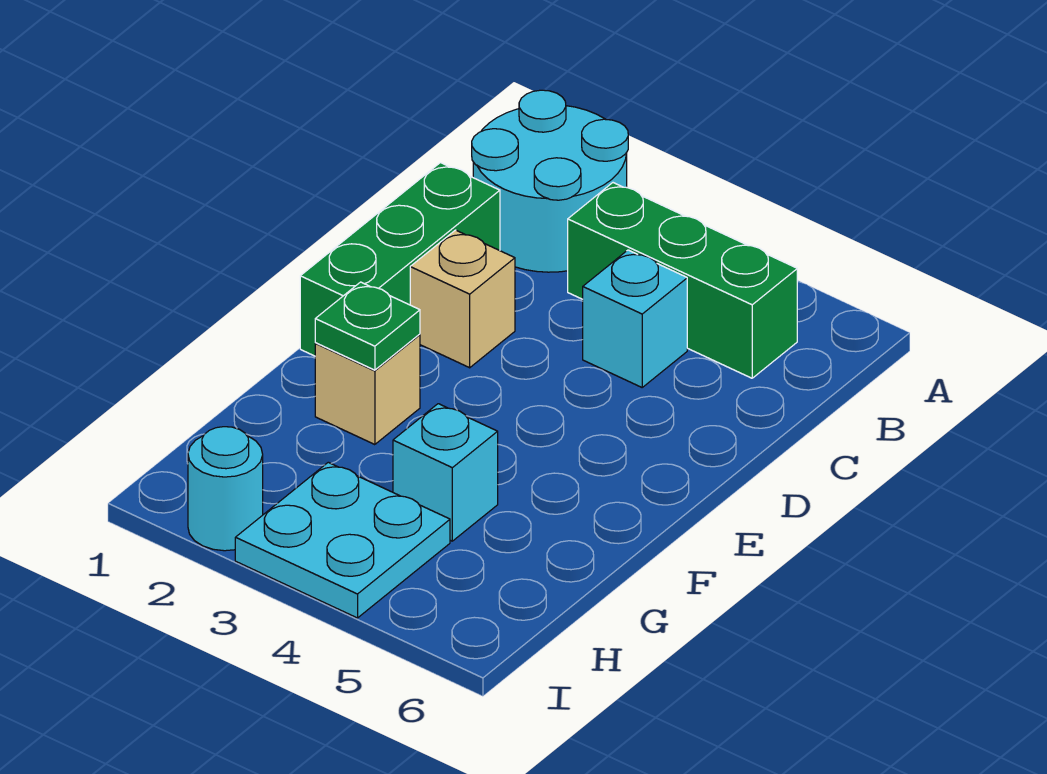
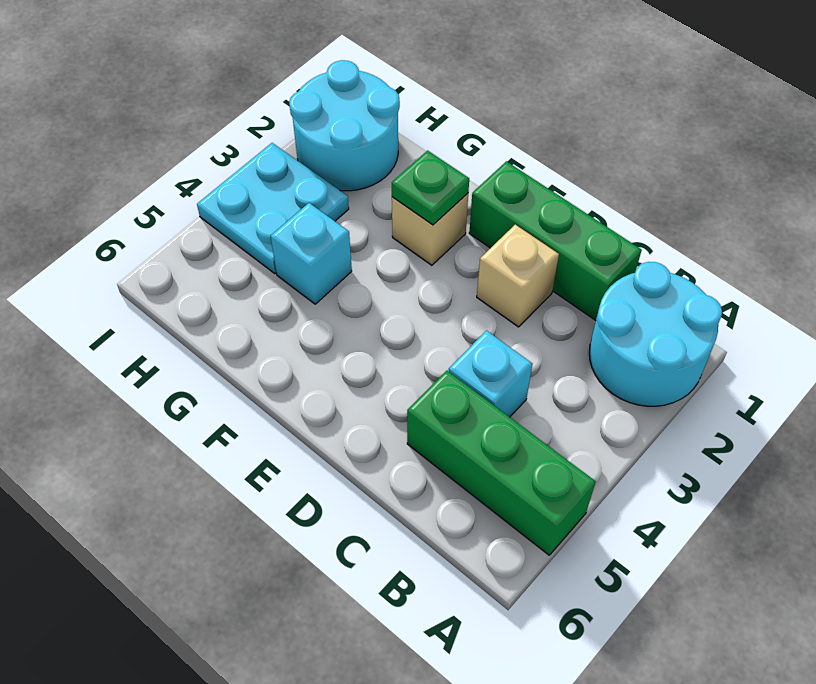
green brick B3:B5 level 1 -> green brick A5:C5 level 1
cyan round brick I2 level 1 -> cyan round brick H1:I2 level 1

